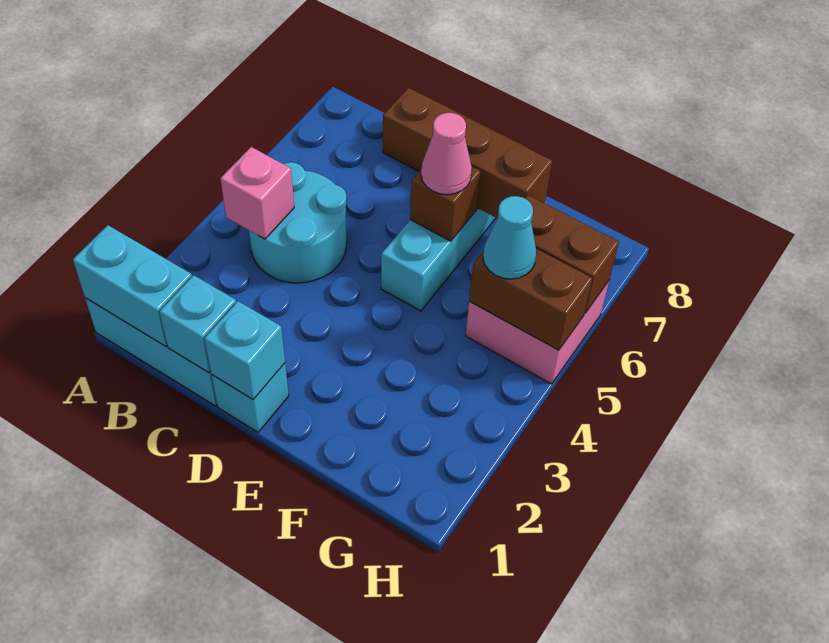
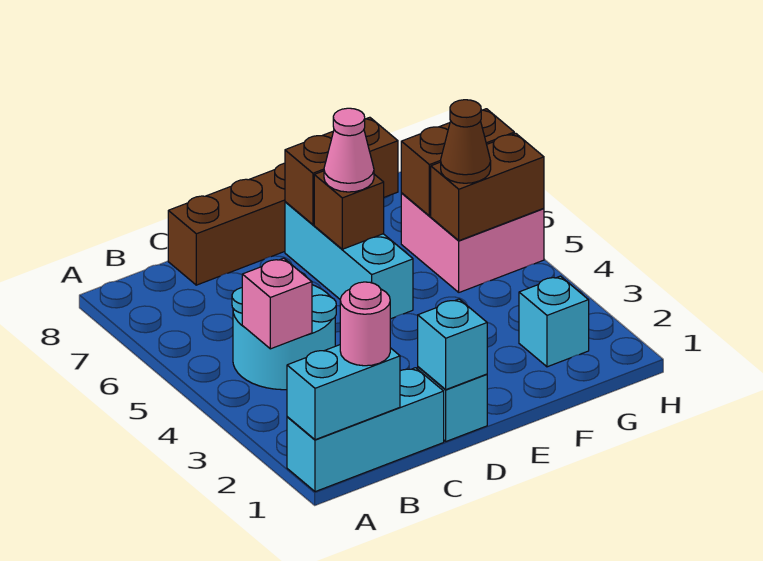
none -> pink round brick B1 level 3
cyan brick C1 level 2 -> cyan brick G2 level 1
cyan cone G5 level 3 -> brown cone G5 level 3

